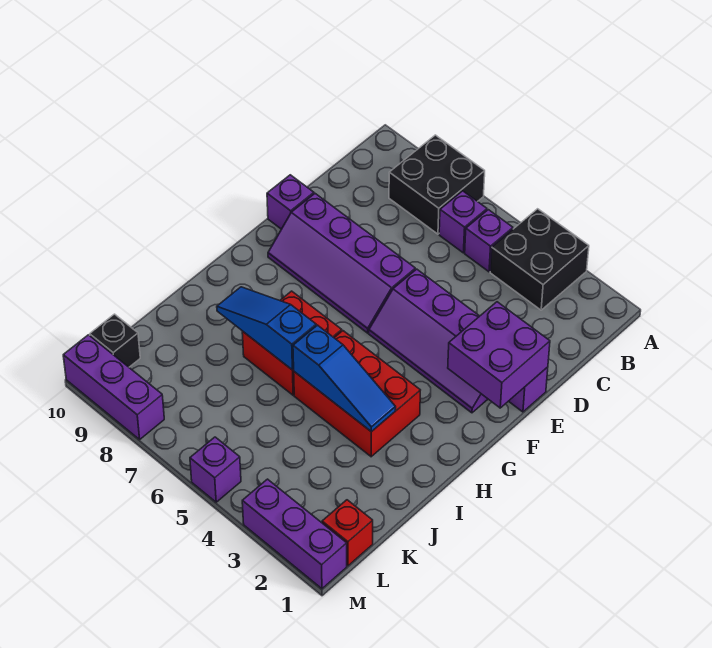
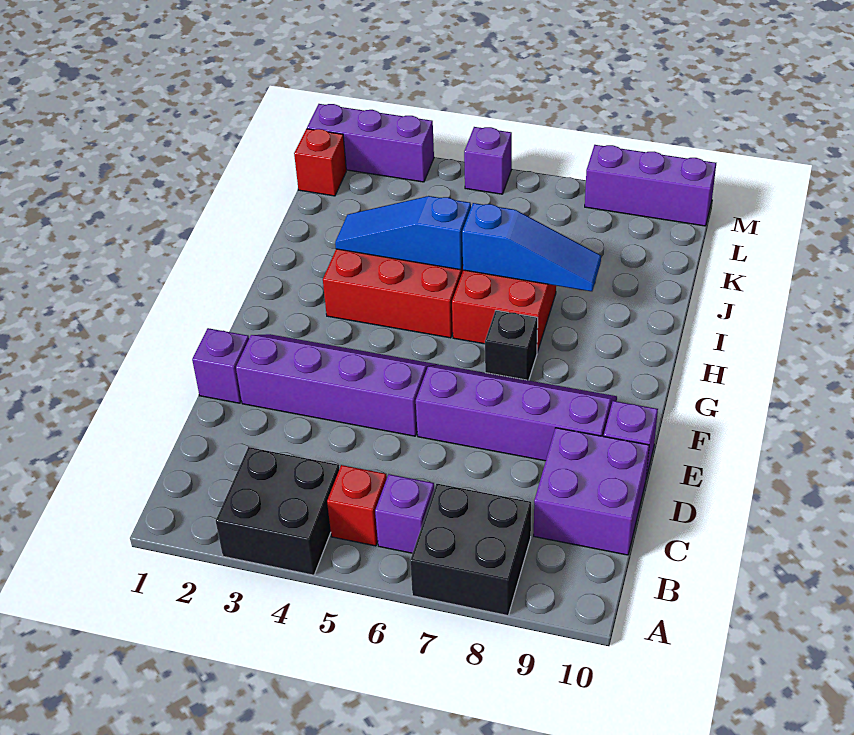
purple brick B5 level 1 -> red brick B5 level 1
purple brick E1:F2 level 2 -> purple brick C9:D10 level 1
black brick L10 level 1 -> black brick G7 level 1

